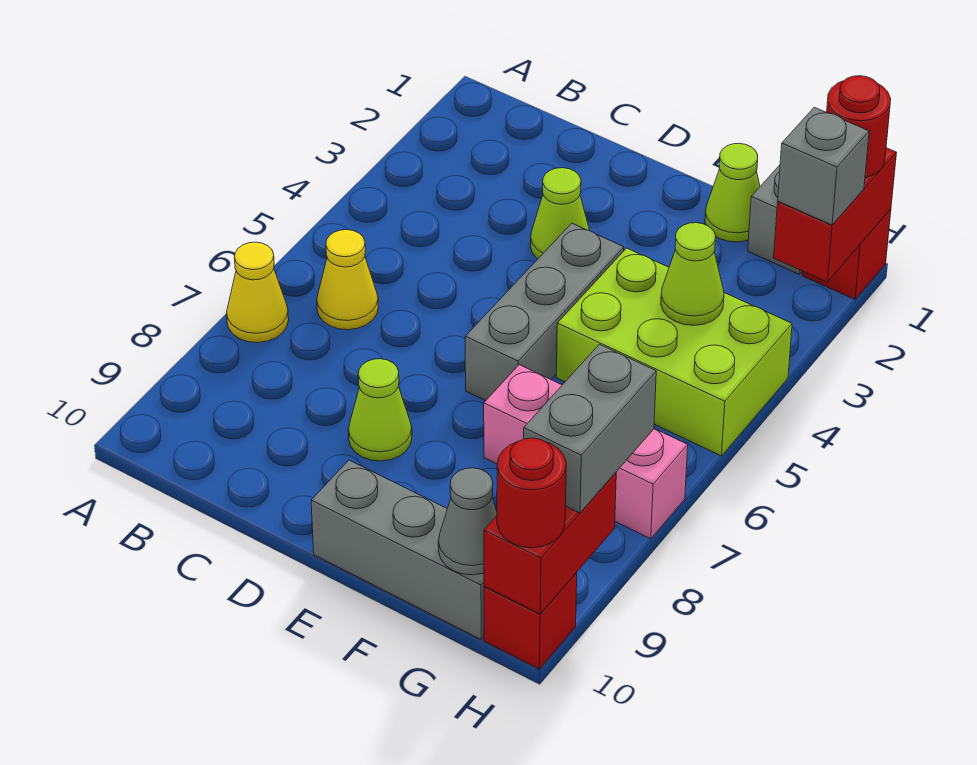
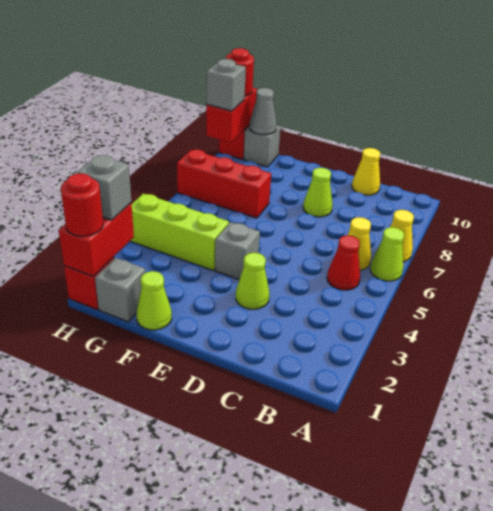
none -> red cone B5 level 1
none -> yellow cone C10 level 1
grey brick E4:E6 level 1 -> grey brick E4 level 1
grey brick E10:G10 level 1 -> grey brick G10 level 1
lime brick F4:H5 level 1 -> lime brick F4:H4 level 1
pink brick F7:H7 level 1 -> red brick F7:H7 level 1
lime cone G4 level 2 -> lime cone A6 level 1
grey brick H8:H9 level 3 -> grey brick H9 level 3

